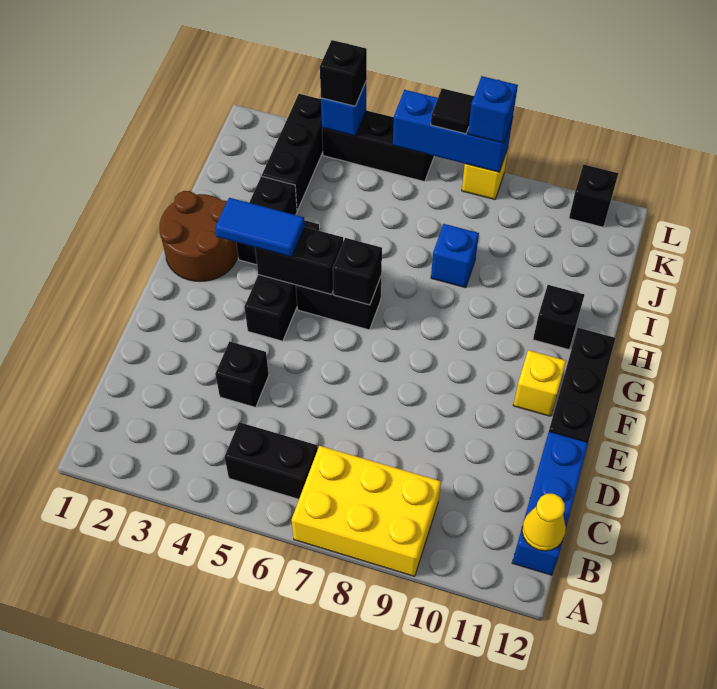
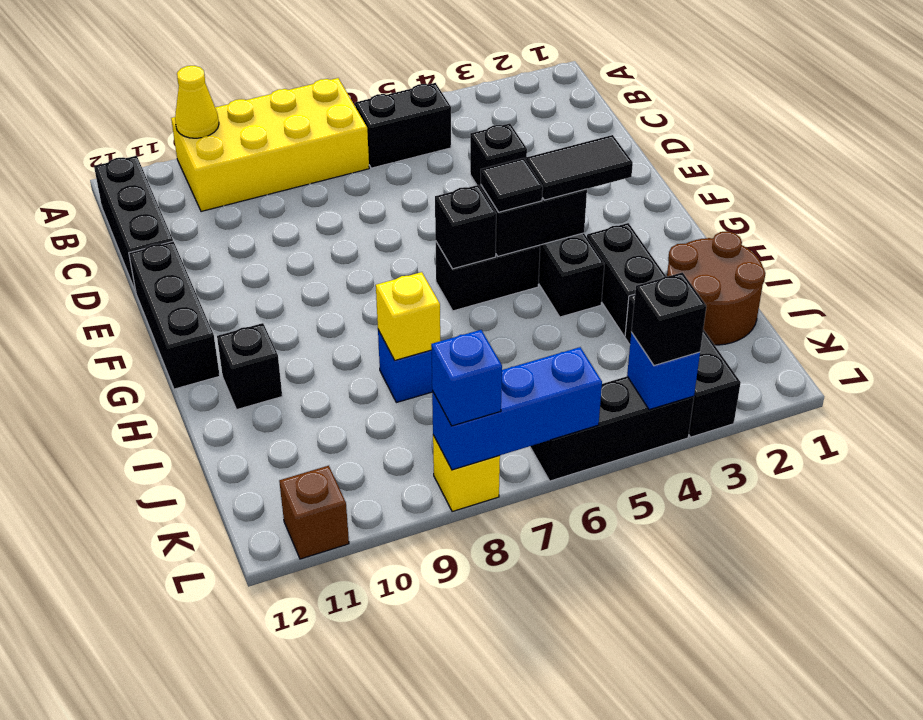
yellow brick A7:B9 level 1 -> yellow brick A7:B10 level 1
blue brick B12:D12 level 1 -> black brick B12:D12 level 1
yellow cone B12 level 2 -> yellow cone A10 level 2
yellow brick F11 level 1 -> yellow brick I8 level 2
brown round brick G1:H2 level 1 -> brown round brick I1:J2 level 1
blue tile G3:G4 level 3 -> black tile G3:G4 level 3
black tile L7 level 3 -> black tile G5 level 3
black brick L11 level 1 -> brown brick L11 level 1

